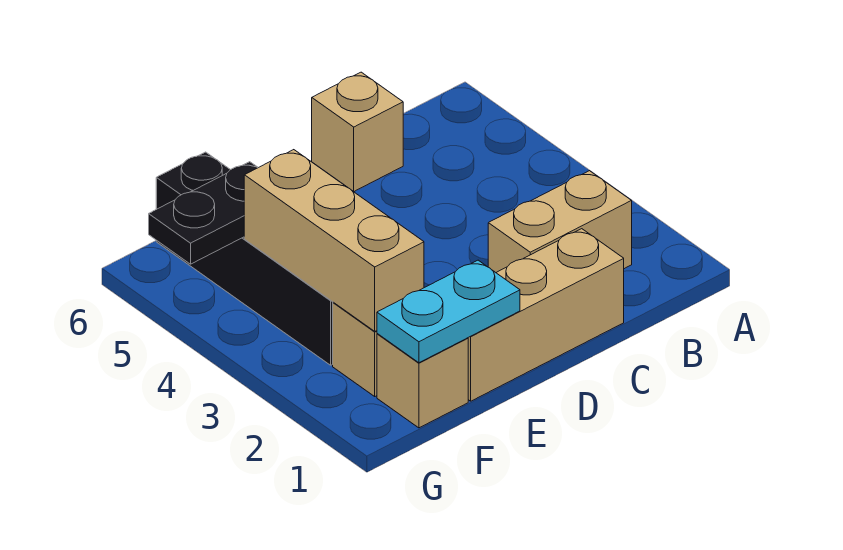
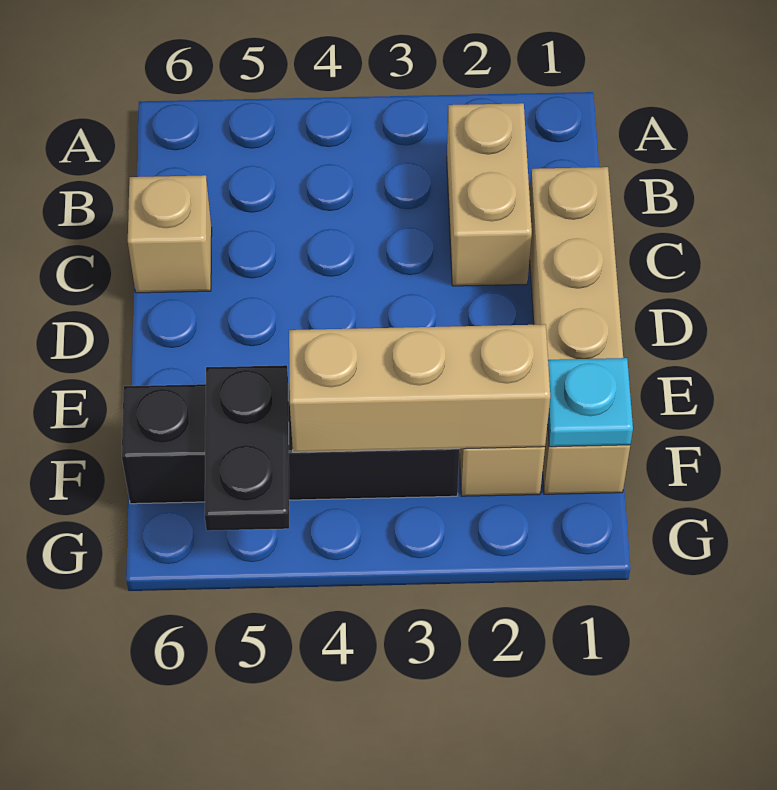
cyan plate E1:F1 level 2 -> cyan plate F1 level 2

